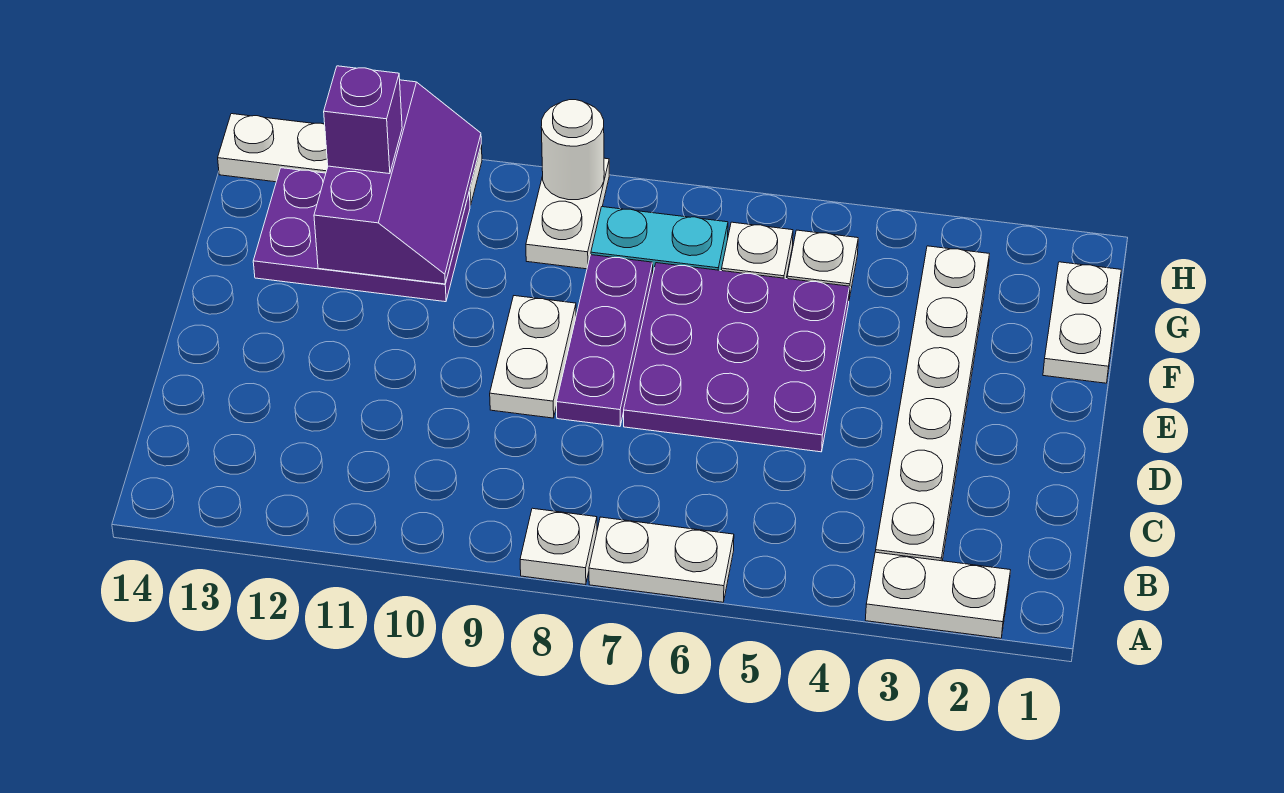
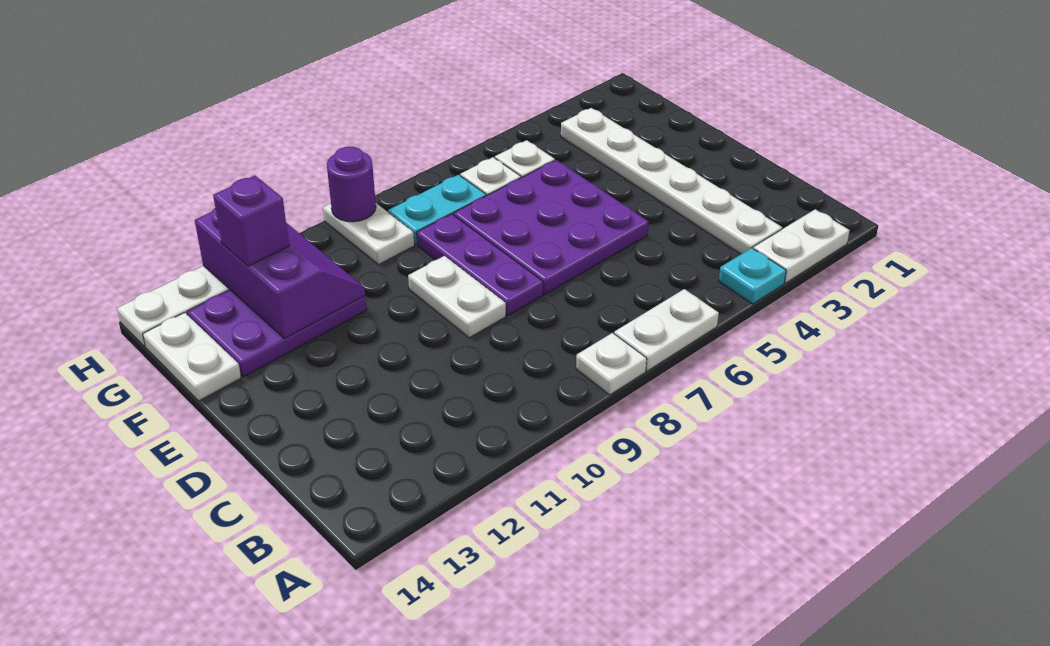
none -> cyan plate A4 level 1
white plate F1:G1 level 1 -> white plate F14:G14 level 1
white round brick H9 level 2 -> purple round brick H9 level 2

